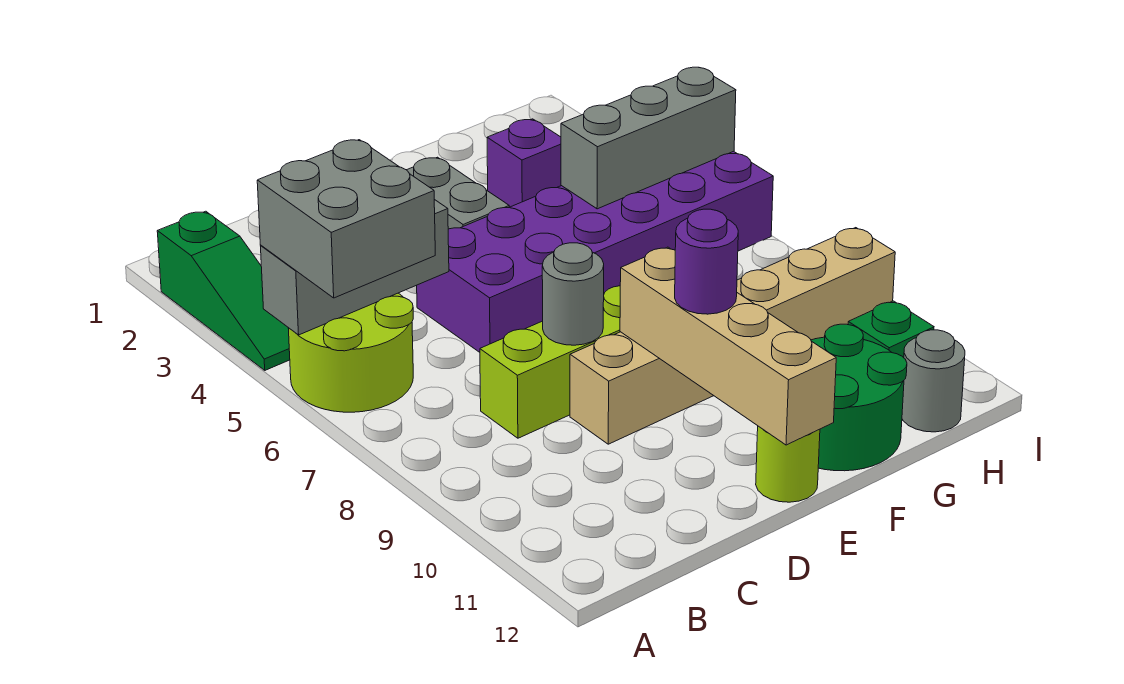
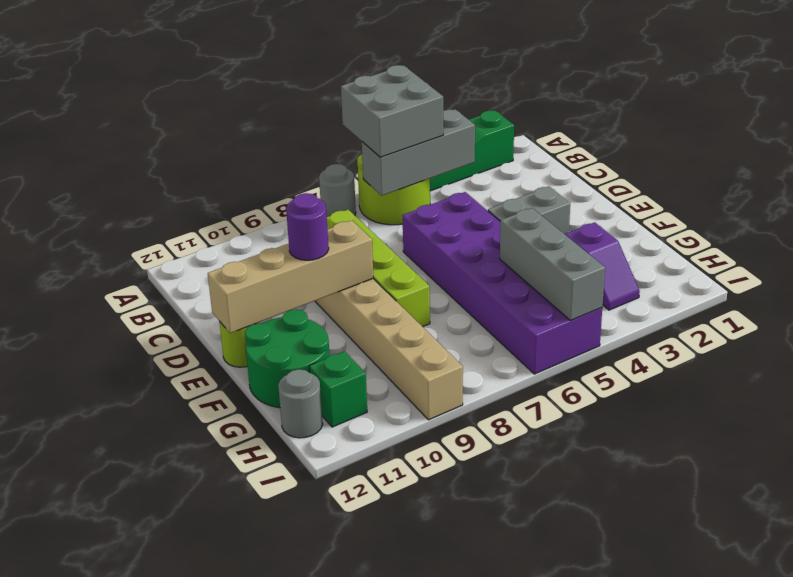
grey brick A5:C5 level 2 -> grey brick B4:B6 level 2
grey round brick D8 level 2 -> grey round brick A7 level 1

